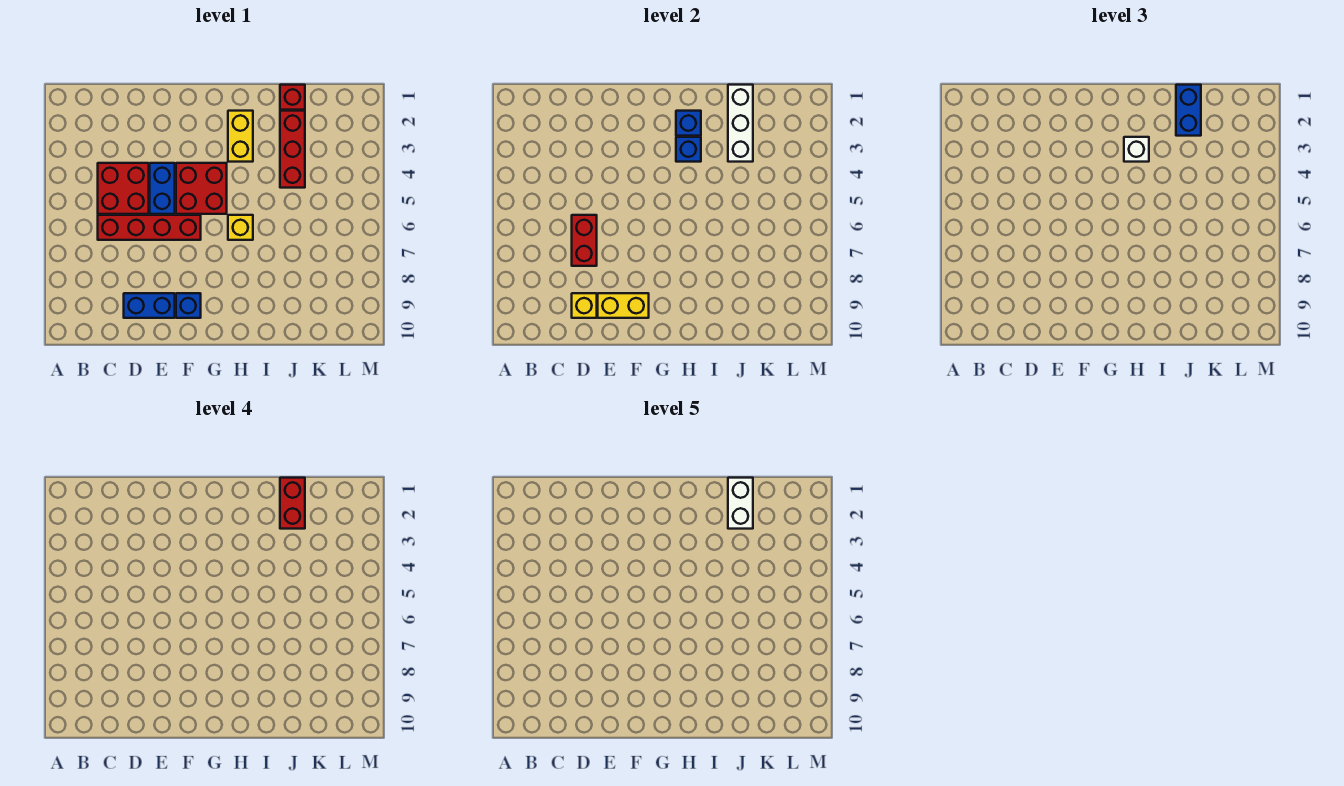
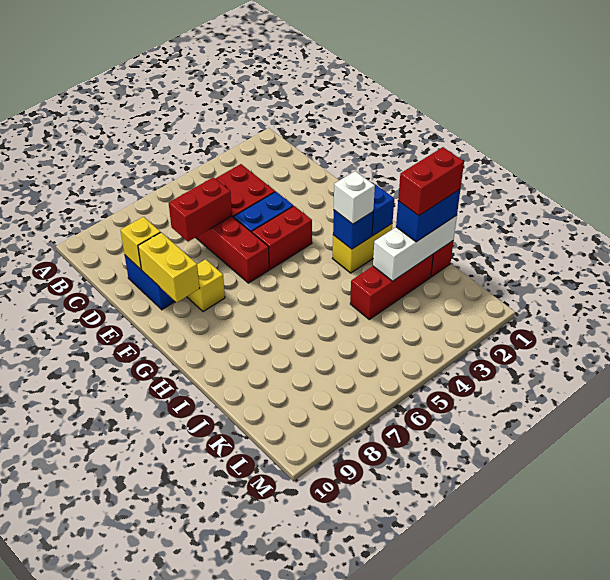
red brick F4:G5 level 1 -> red brick F4:F5 level 1
blue brick F9 level 1 -> none
yellow brick H6 level 1 -> yellow brick F8 level 1
white brick J1:J2 level 5 -> none

